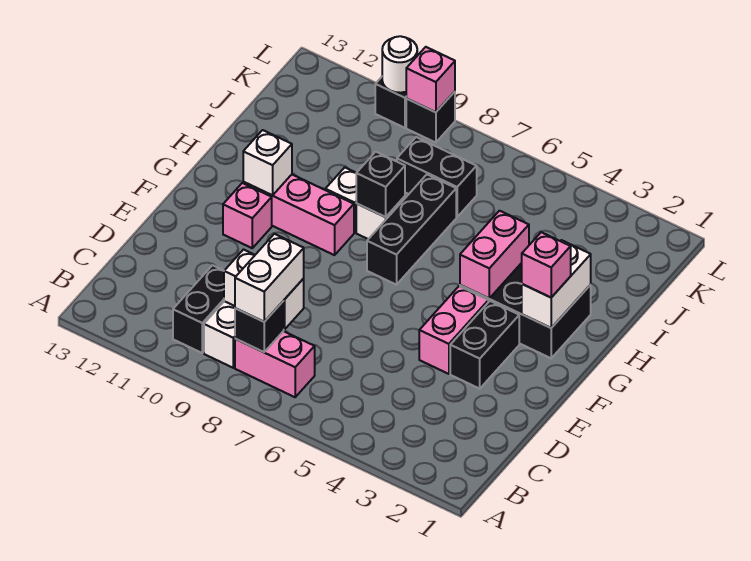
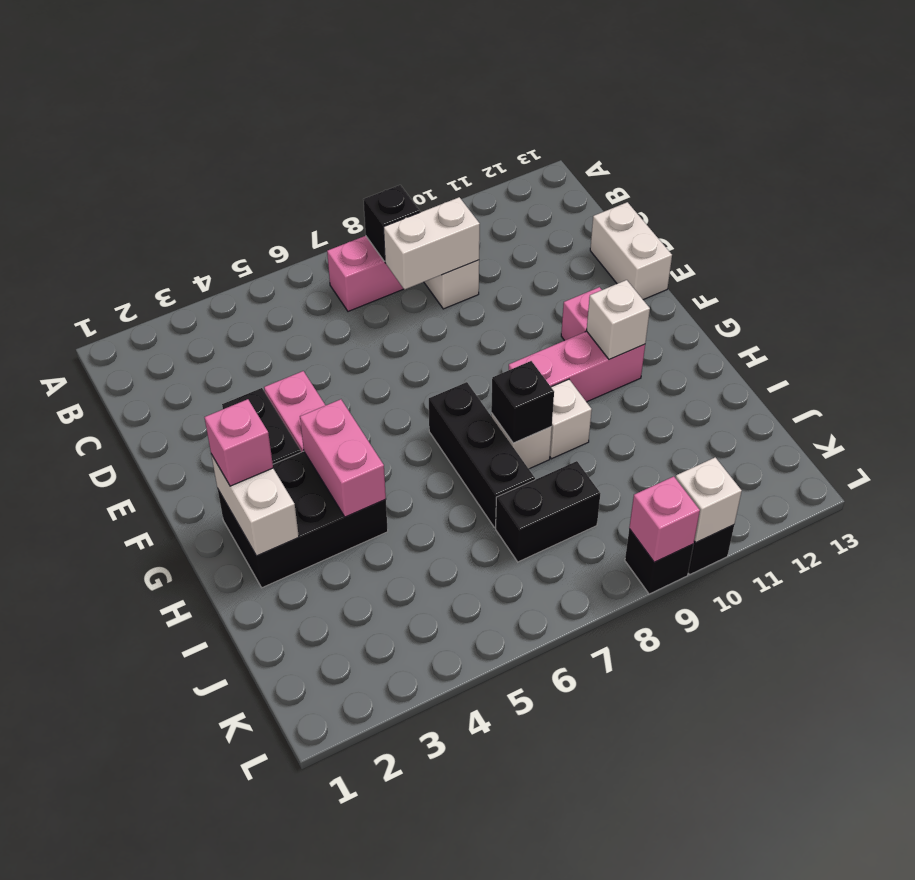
white brick B8:C8 level 3 -> white brick D13:E13 level 1
black brick B10:C10 level 1 -> none
white round brick L10 level 2 -> white brick L10 level 2

